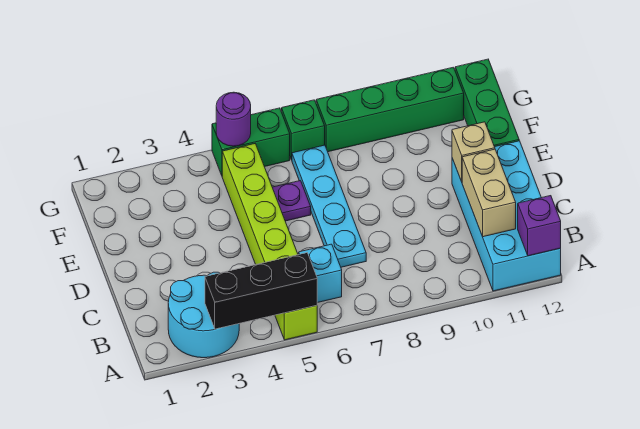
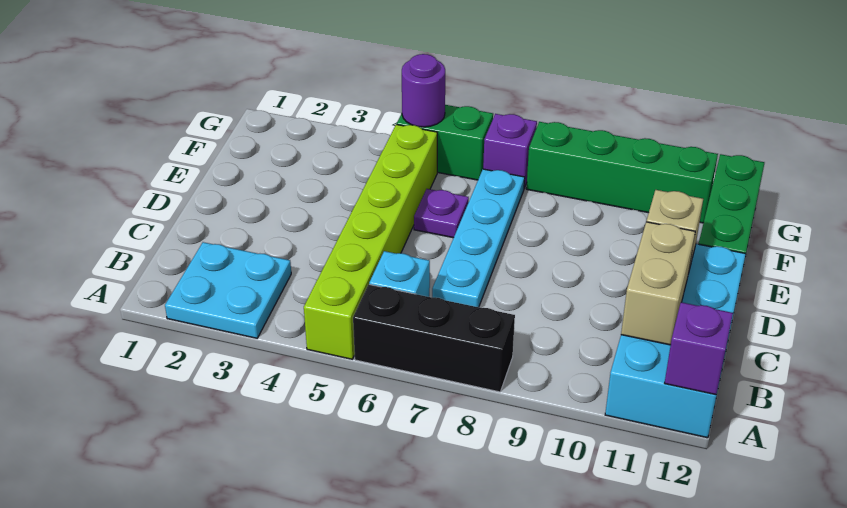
cyan round brick A2:B3 level 1 -> cyan plate A2:B3 level 1
black brick A3:A5 level 2 -> black brick A6:A8 level 1
green brick G7 level 1 -> purple brick G7 level 1

